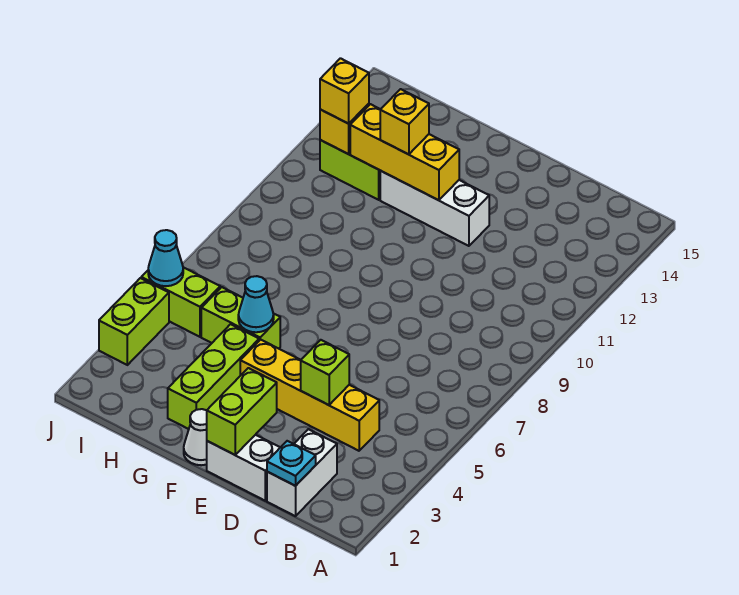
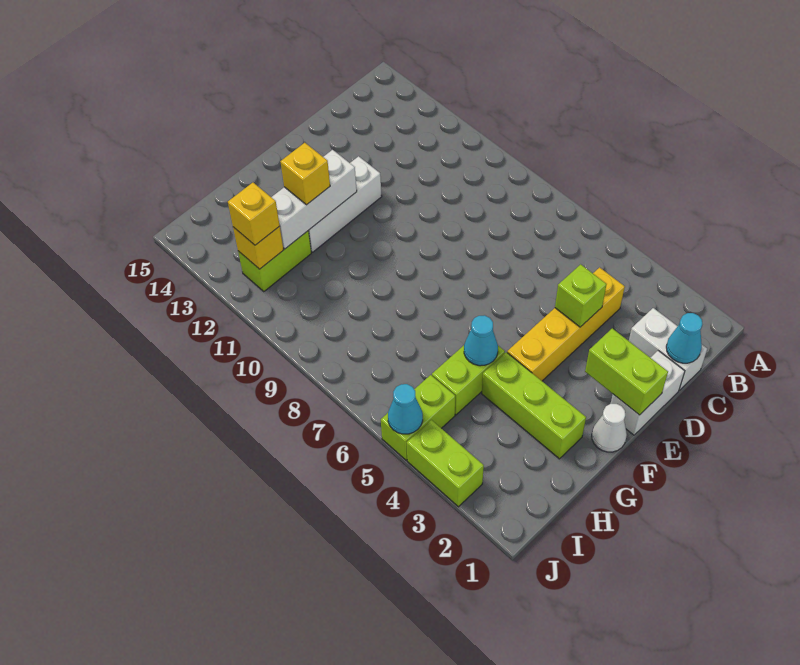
cyan plate C1 level 2 -> cyan cone C1 level 2
yellow brick F12:H12 level 2 -> white brick F12:H12 level 2

